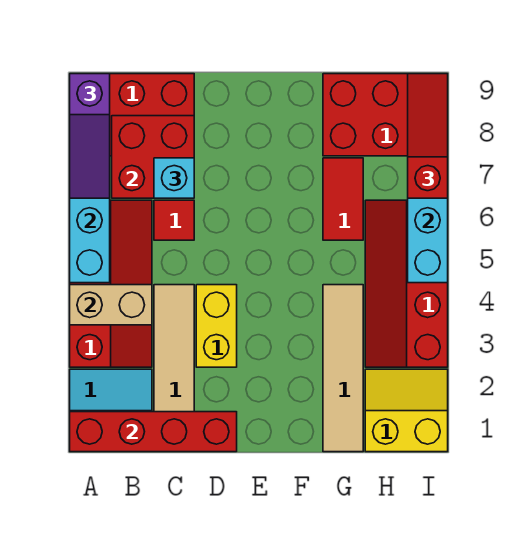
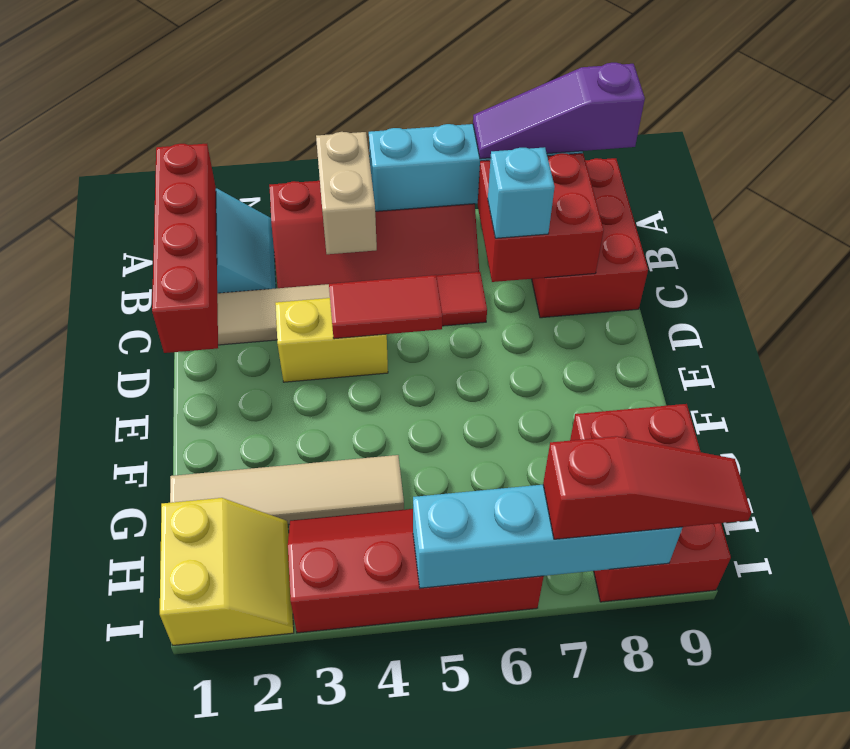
red tile G6:G7 level 1 -> red tile D4:D5 level 2

